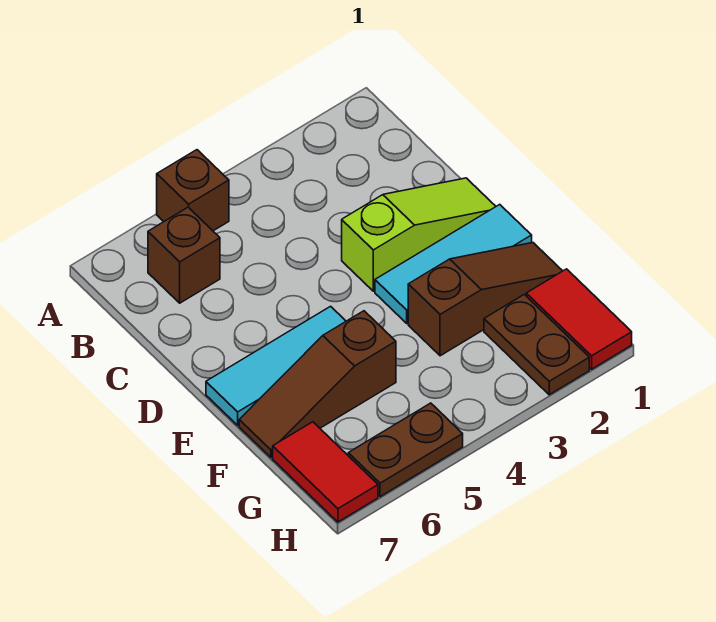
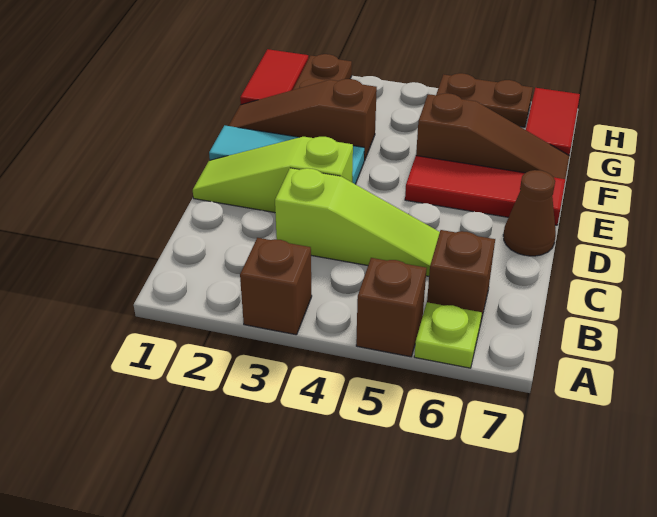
none -> brown brick A3 level 1
none -> lime plate A6 level 1
none -> lime slope C3:C5 level 1 top 3
none -> brown cone D7 level 1
cyan tile E5:E7 level 1 -> red tile E5:E7 level 1

